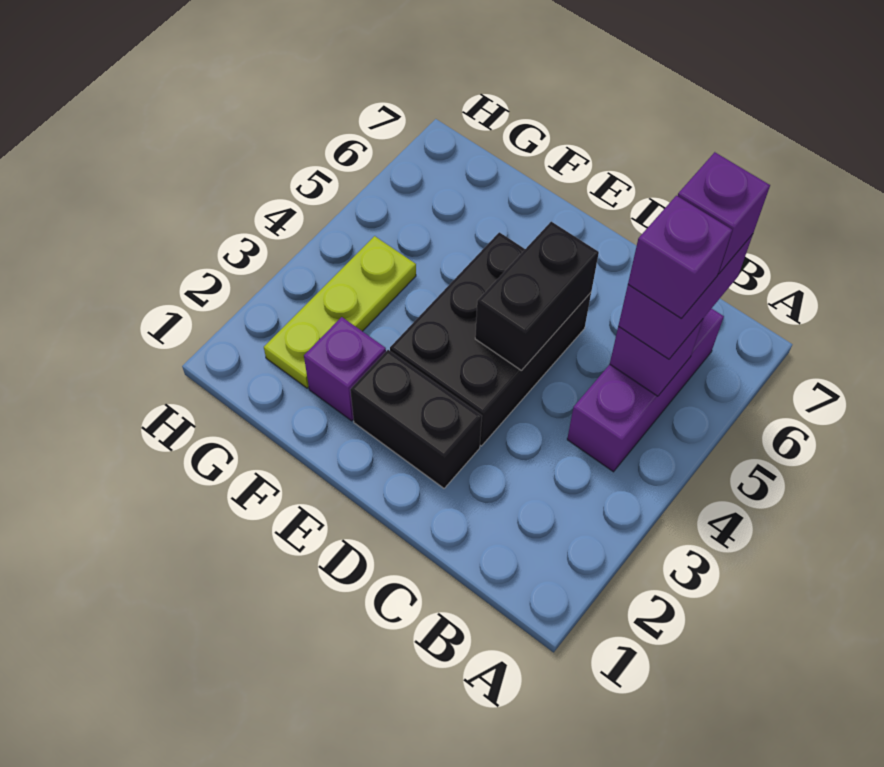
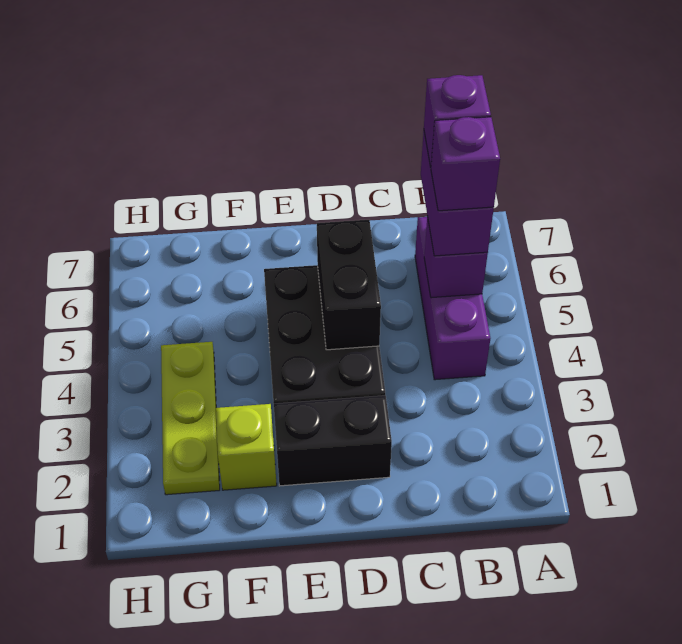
purple brick F2 level 1 -> lime brick F2 level 1

